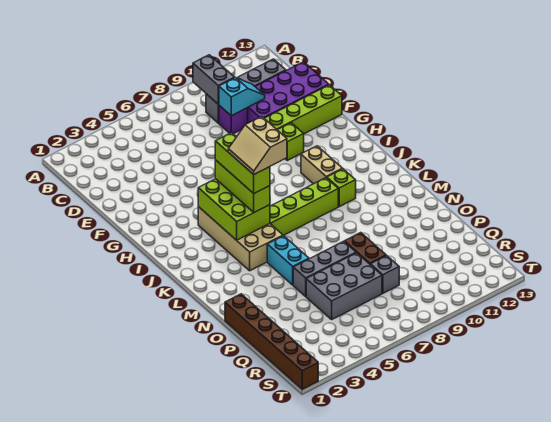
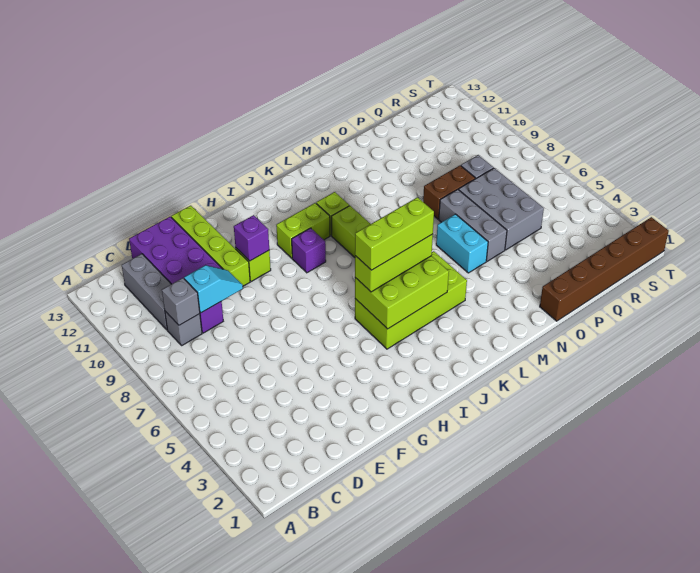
grey brick B9:C9 level 2 -> grey brick C9 level 2
cyan slope D9:D10 level 2 top 9 -> cyan slope D9:E9 level 2 top D
none -> purple brick G10 level 2
tan brick I4:L5 level 1 -> lime brick I4:L5 level 1
none -> purple brick I9 level 1
tan brick I10:J10 level 1 -> lime brick I10:J10 level 1
tan slope J5:K6 level 5 top 6 -> none
cyan brick M5:N5 level 1 -> cyan brick N5:N6 level 1

